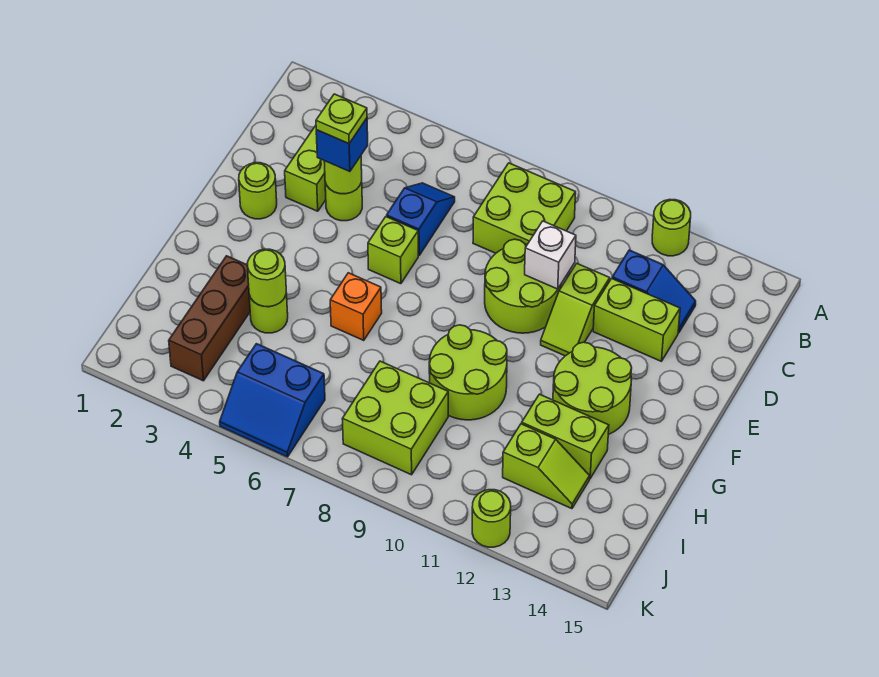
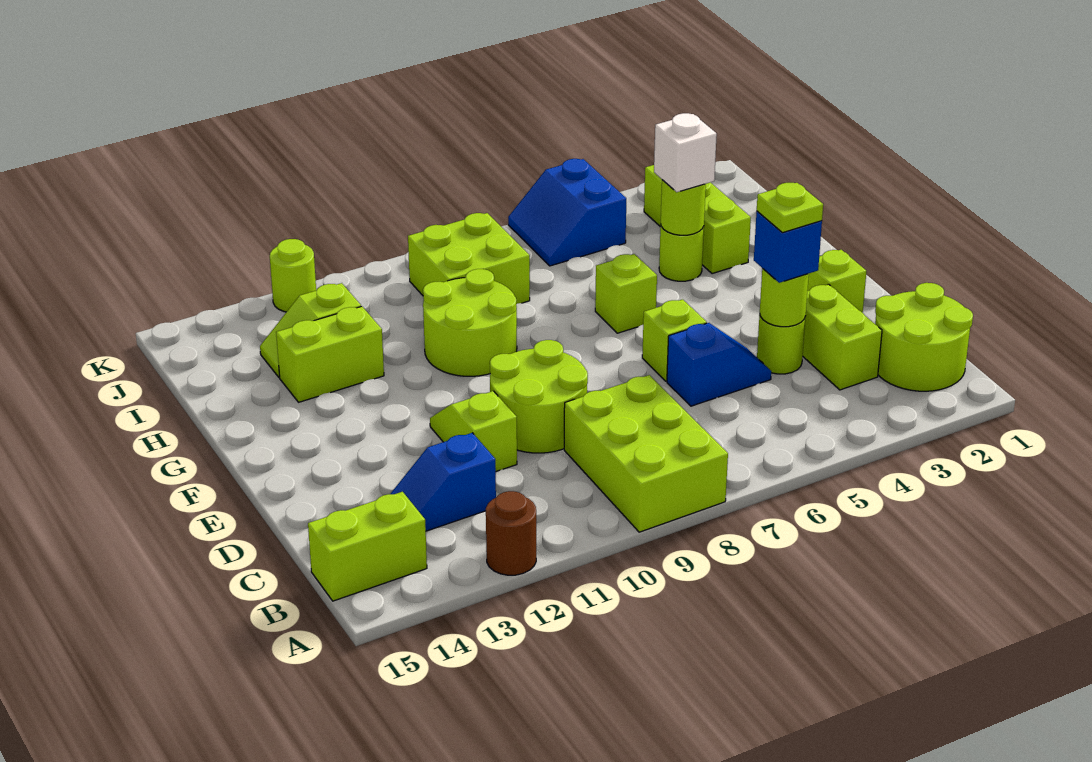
lime round brick A12 level 1 -> brown round brick A12 level 1
lime brick B8:C9 level 1 -> lime brick A8:C9 level 1
blue slope C6:D6 level 1 top D -> blue slope D5:D6 level 1 top 6
white brick D10 level 2 -> white brick H4 level 3
lime brick D12:D13 level 1 -> lime brick B14:B15 level 1
lime round brick E2 level 1 -> lime brick E2 level 1
lime round brick F12:G13 level 1 -> lime round brick B1:C2 level 1
orange brick G6 level 1 -> lime brick G6 level 1
brown brick H3:J3 level 1 -> lime brick H3:J3 level 1
blue slope J5:K6 level 1 top J -> blue slope J5:K6 level 1 top 5

